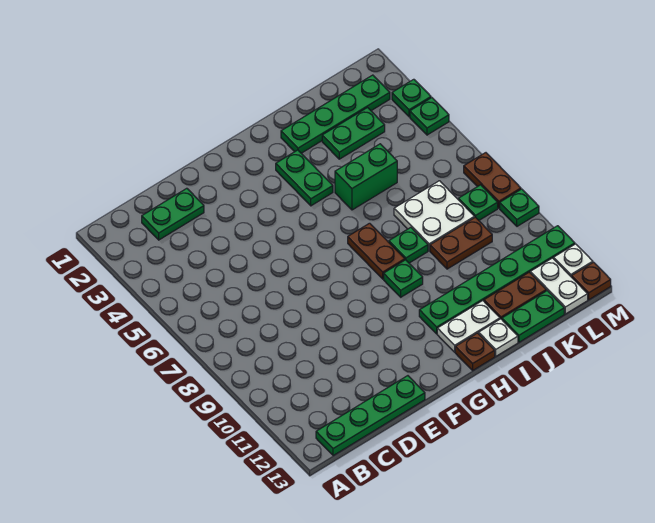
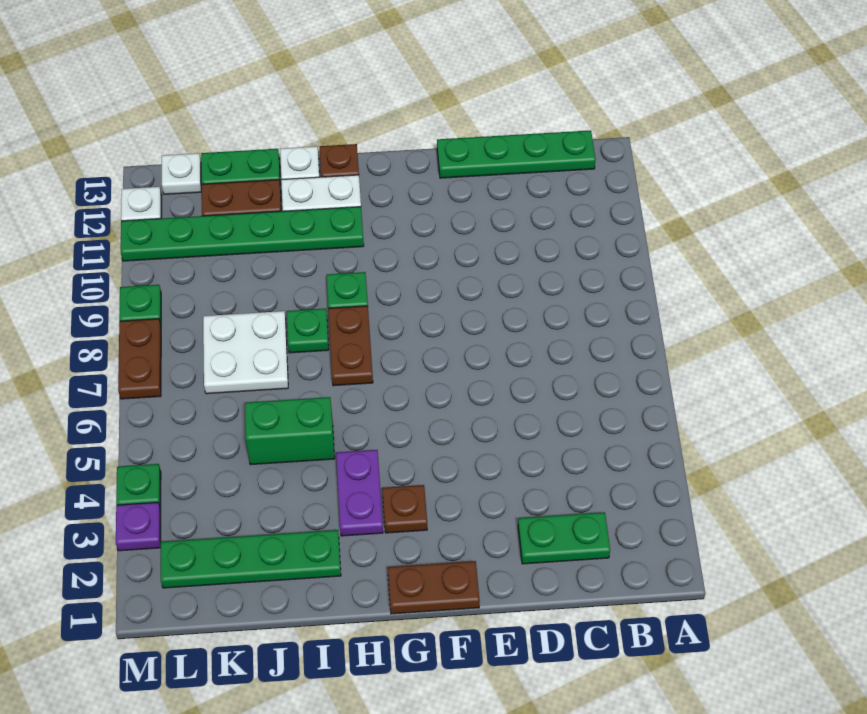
green plate H3:H4 level 1 -> purple plate H3:H4 level 1
green plate J3:K3 level 1 -> none
brown plate J9:K9 level 1 -> brown plate F1:G1 level 1
green plate L8 level 1 -> none
white plate L12:L13 level 1 -> white plate L13 level 1
green plate M3 level 1 -> purple plate M3 level 1
brown plate M13 level 1 -> brown plate G3 level 1

